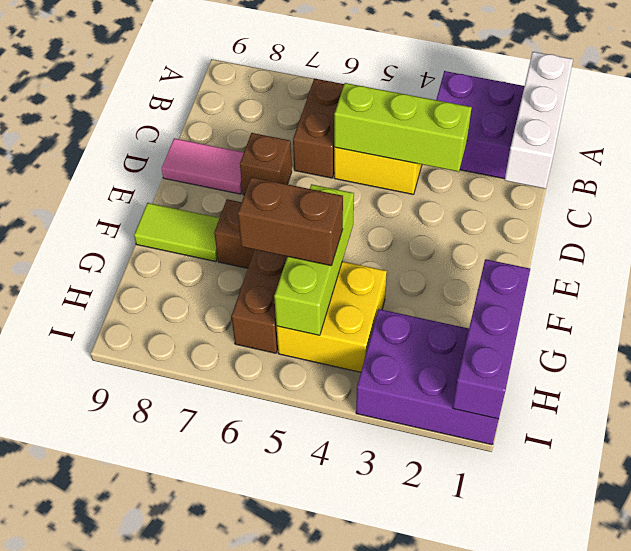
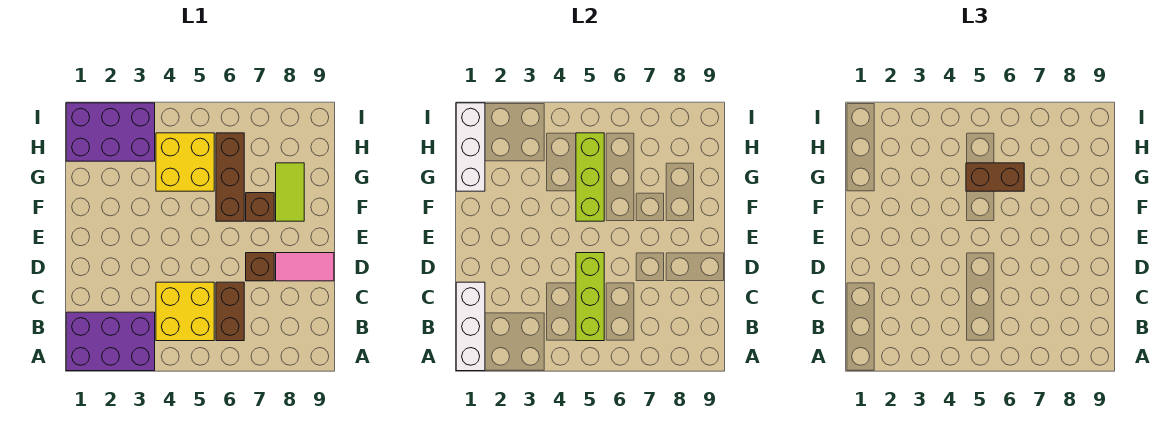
lime brick C3:C5 level 2 -> lime brick B5:D5 level 2
lime tile F8:F9 level 1 -> lime tile F8:G8 level 1
purple brick G1:I1 level 2 -> white brick G1:I1 level 2

